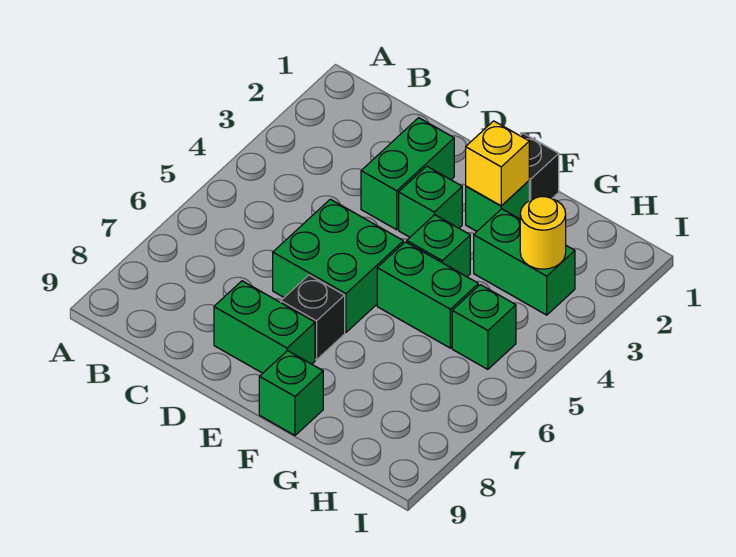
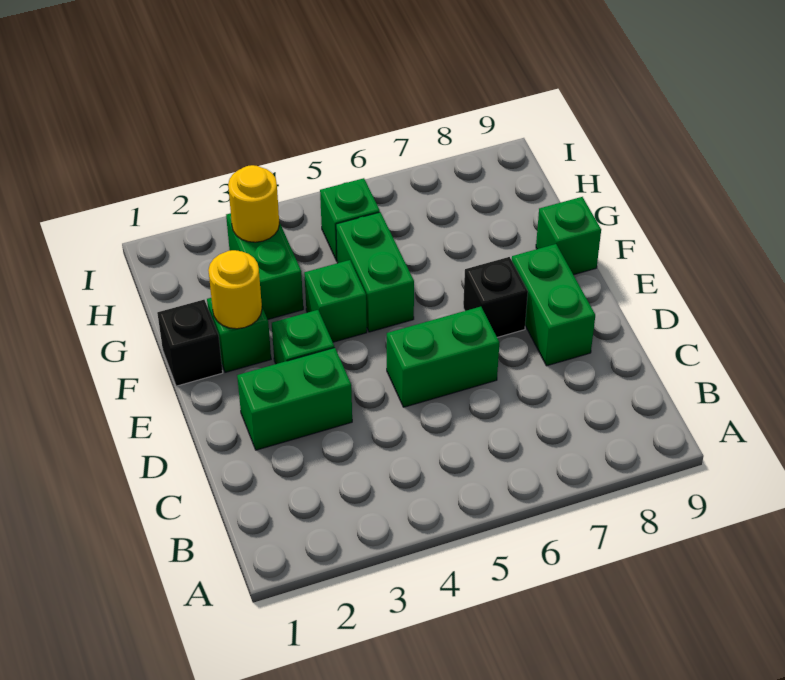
green brick D5:E6 level 1 -> green brick D5:D6 level 1
yellow brick F2 level 2 -> yellow round brick F2 level 2

